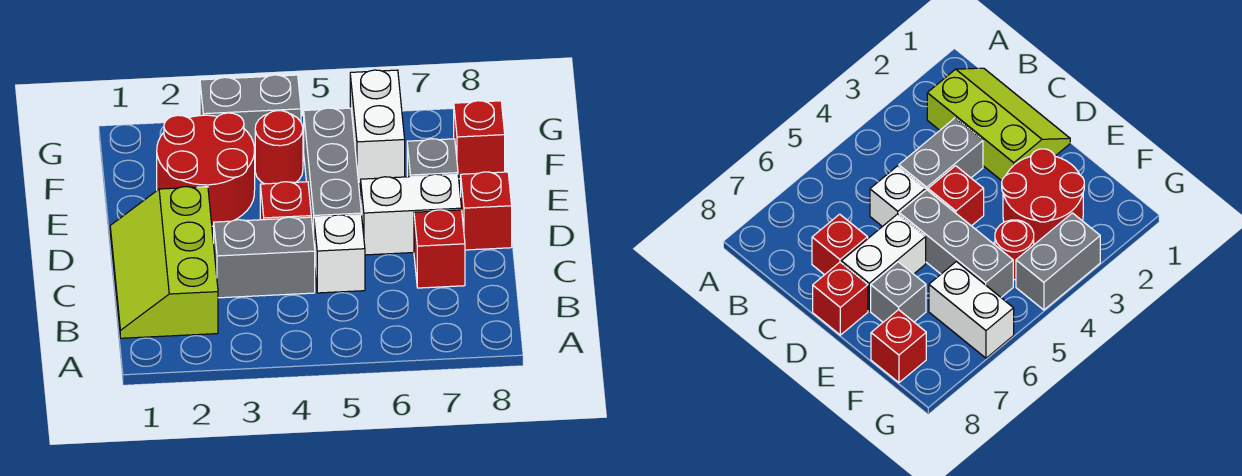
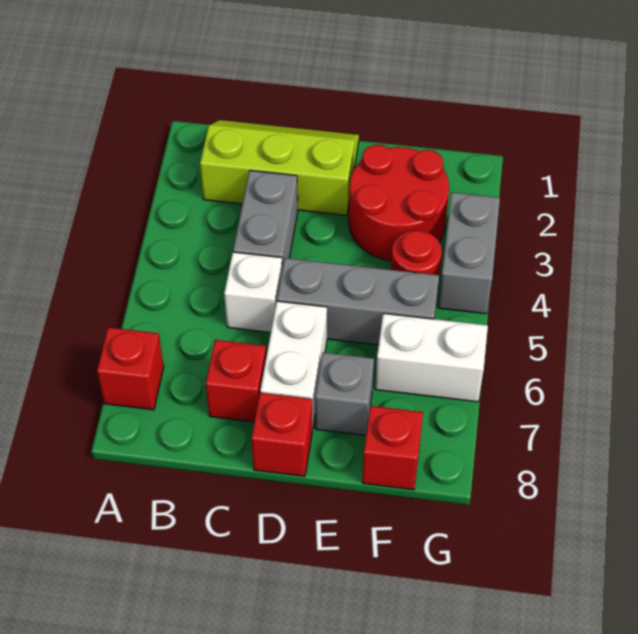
red brick D4 level 1 -> red brick A7 level 1

